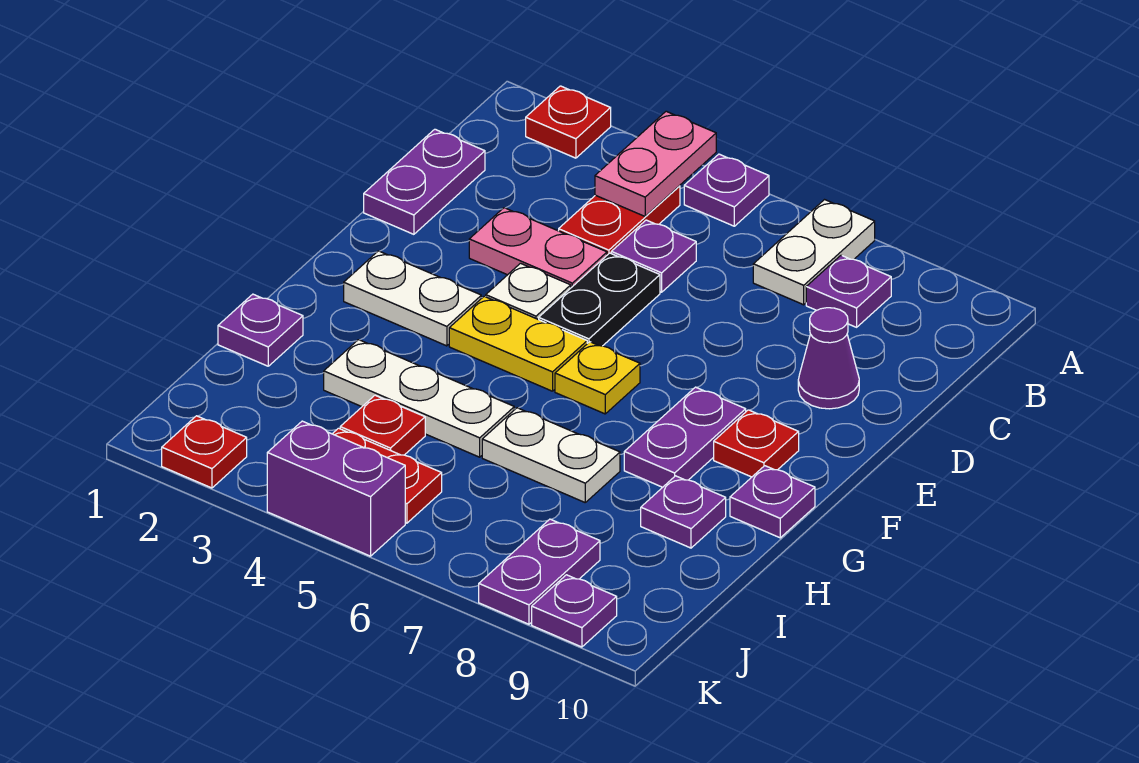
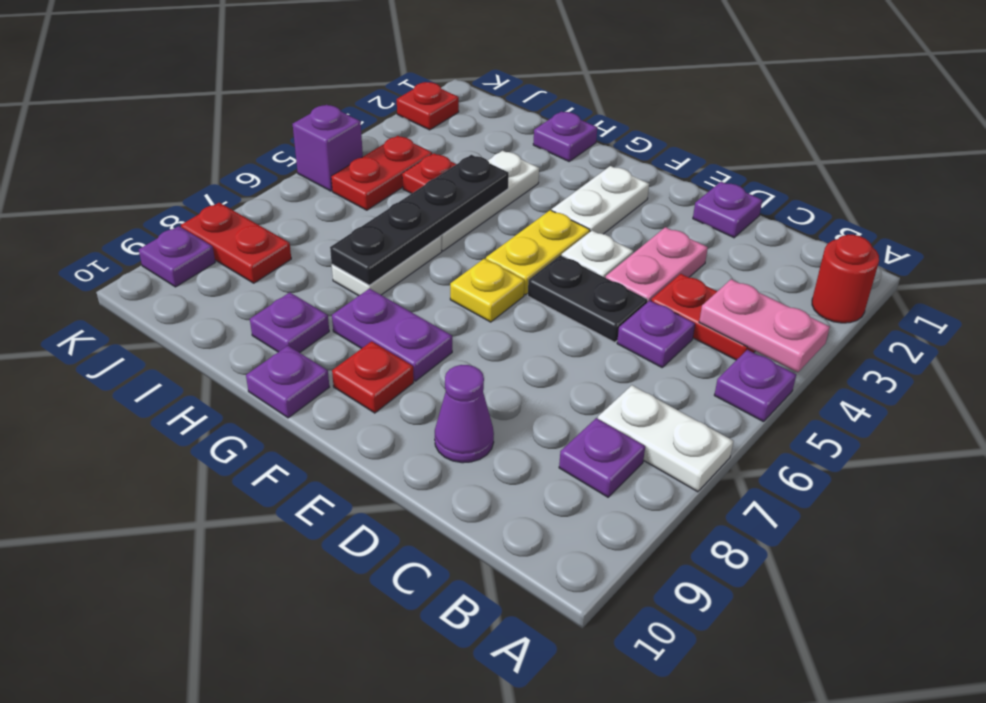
red plate A2 level 1 -> red round brick A2 level 1
purple plate C1:D1 level 1 -> purple plate D1 level 1
none -> black plate H4:H7 level 2
purple plate J8:K8 level 1 -> red plate J8:K8 level 1
purple brick K4:K5 level 1 -> purple brick K5 level 1

